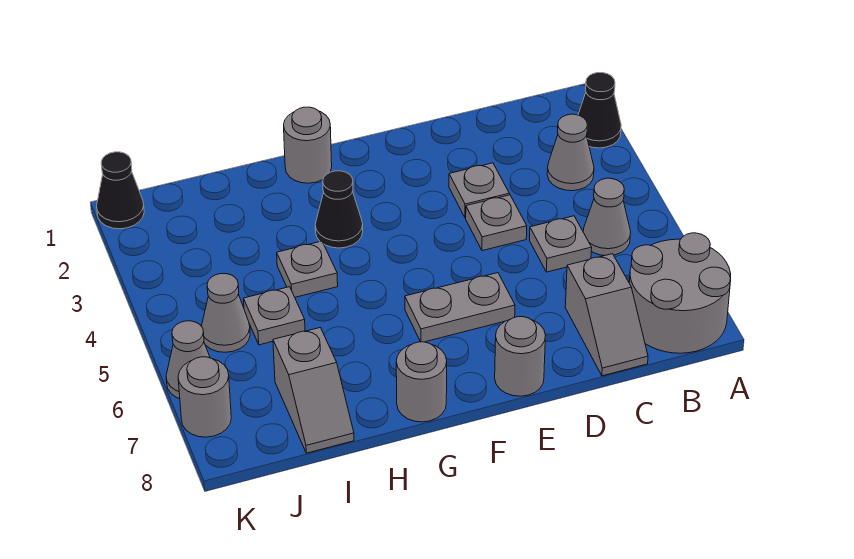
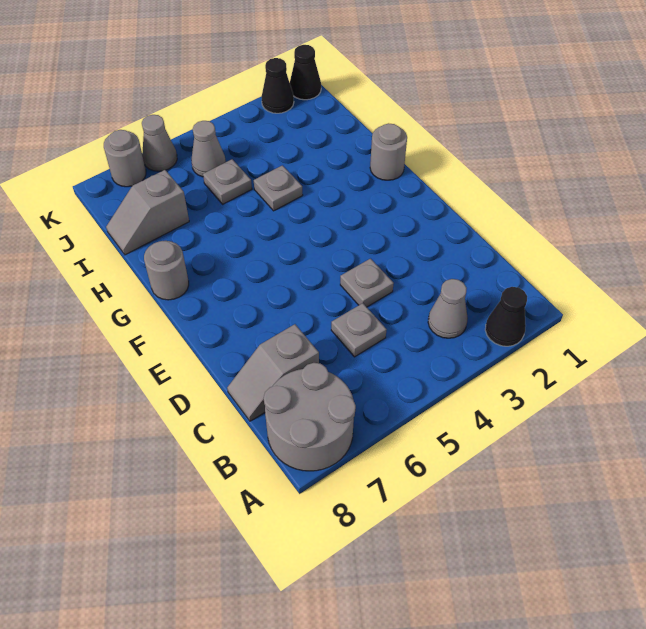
grey cone B5 level 1 -> none
grey plate D3 level 1 -> none
grey plate E6:F6 level 1 -> none
grey round brick E8 level 1 -> none
black cone G3 level 1 -> black cone K2 level 1

